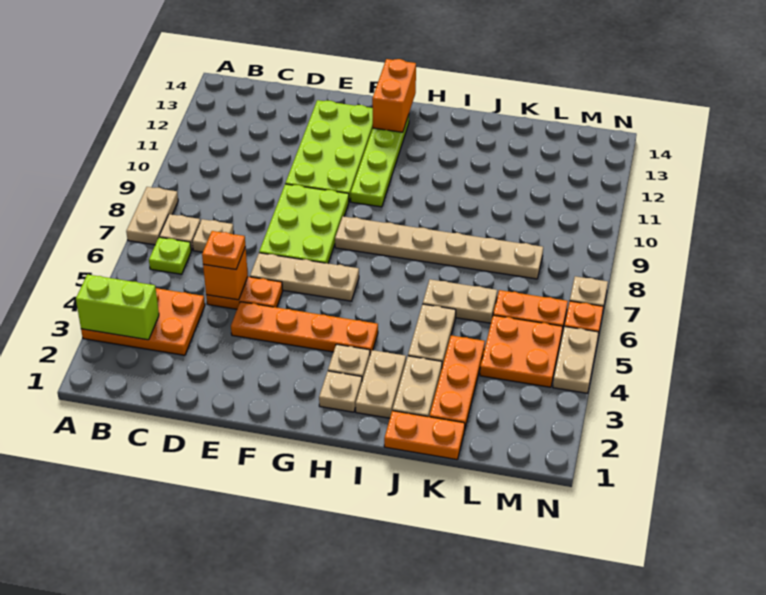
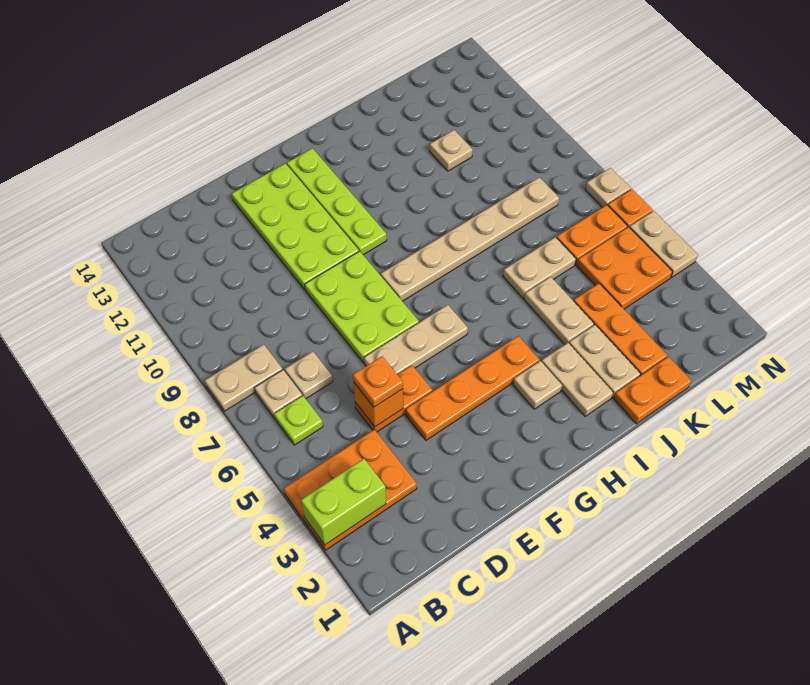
tan plate A7:A8 level 1 -> tan plate A8:B8 level 1
orange brick G13:G14 level 2 -> none
tan plate H2 level 1 -> tan plate K11 level 1

